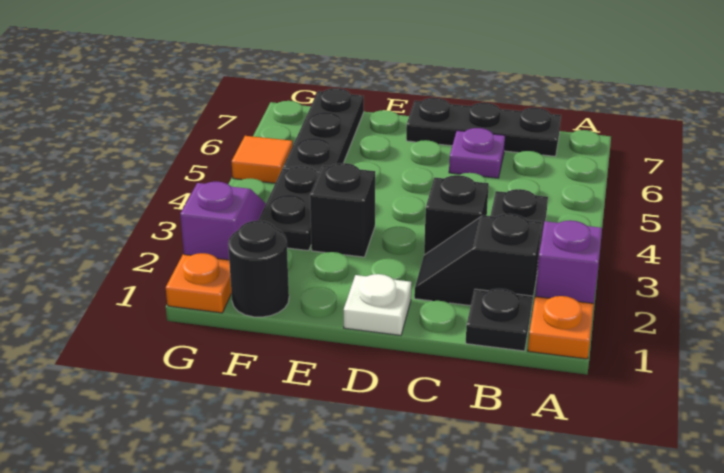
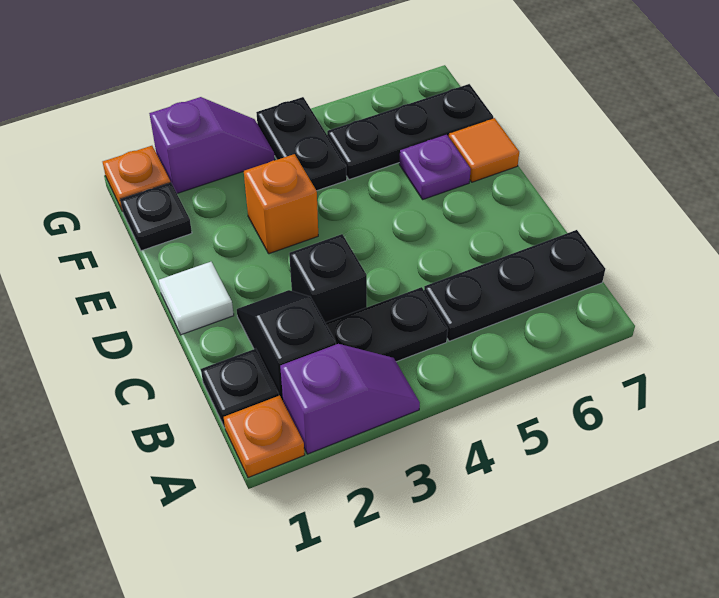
black plate B7:D7 level 1 -> black plate B5:B7 level 1
purple plate C6 level 1 -> purple plate E6 level 1
white plate D1 level 1 -> white tile D1 level 1
black brick E3 level 1 -> orange brick E3 level 1
black round brick F1 level 1 -> black plate F1 level 1
black plate F3:F4 level 1 -> black plate F4:G4 level 1
orange tile G5 level 1 -> orange tile E7 level 1

